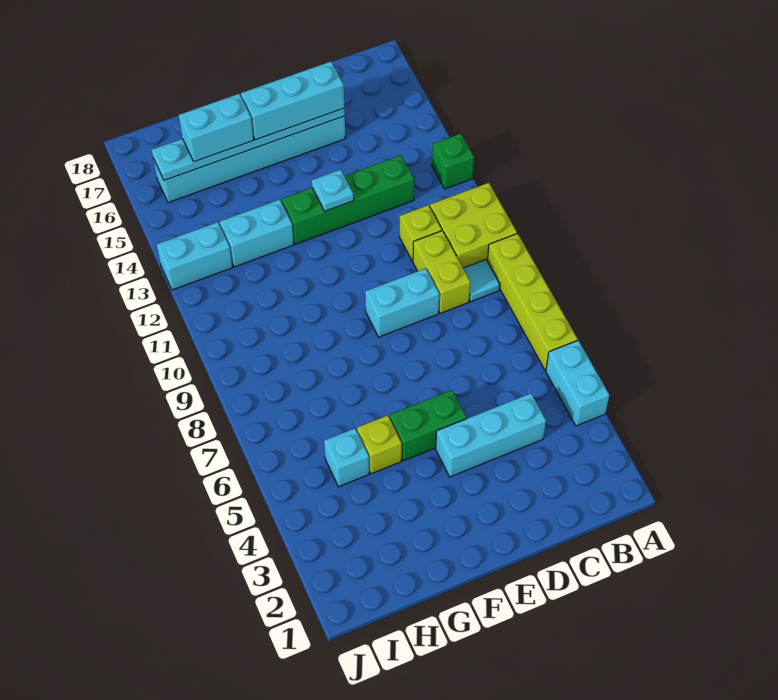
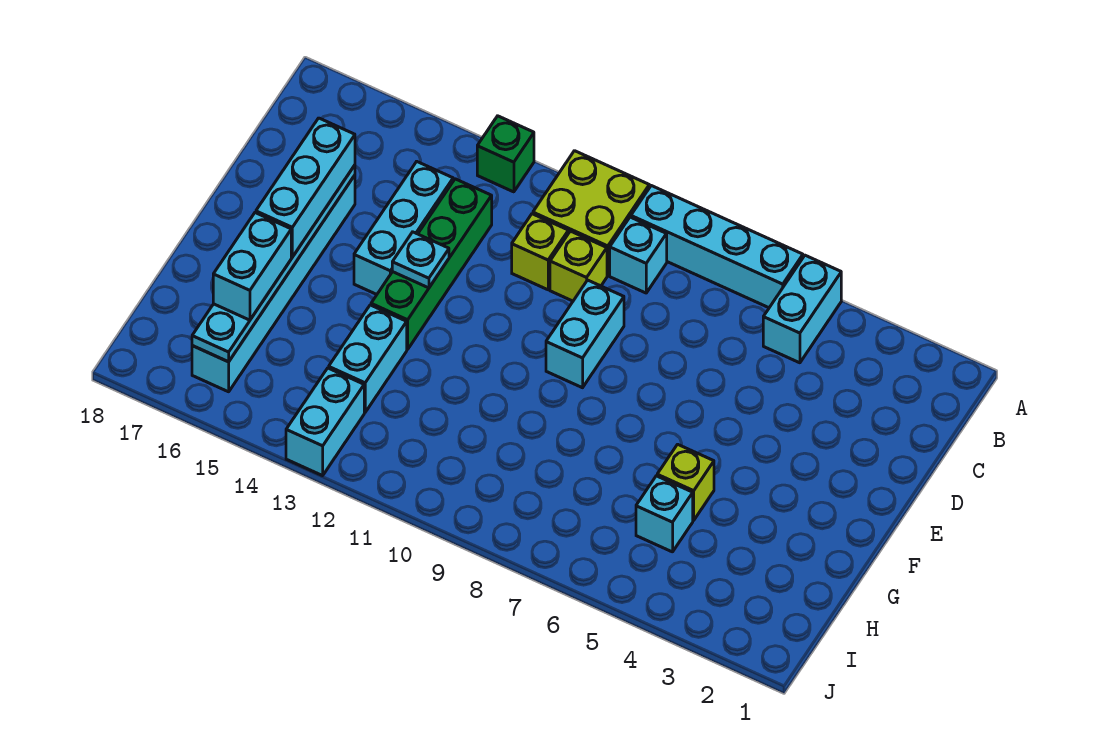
cyan brick A4:A5 level 1 -> cyan brick A5:B5 level 1
lime brick A6:A9 level 1 -> cyan brick A6:A9 level 1
cyan tile B9 level 1 -> cyan brick B9 level 1
cyan brick C4:E4 level 1 -> cyan brick C14:E14 level 1
lime brick C9:C10 level 1 -> lime brick C10 level 1
green brick E5:F5 level 1 -> none

